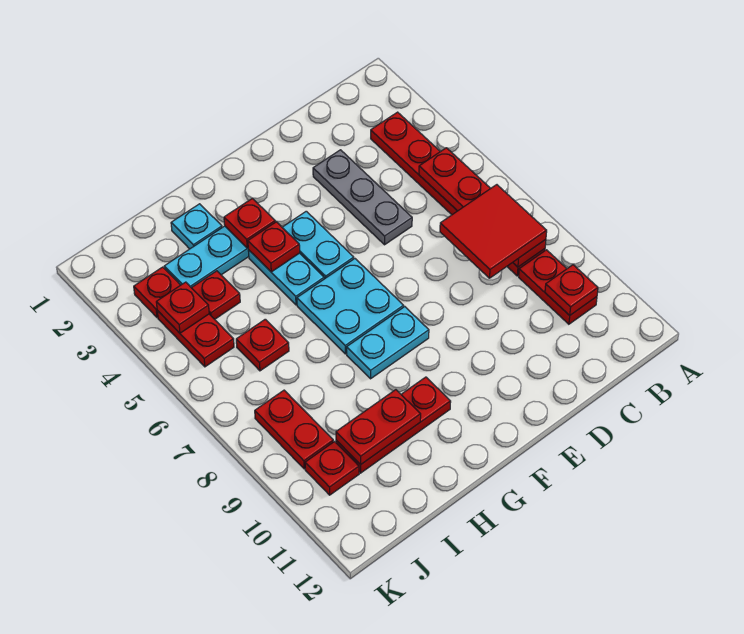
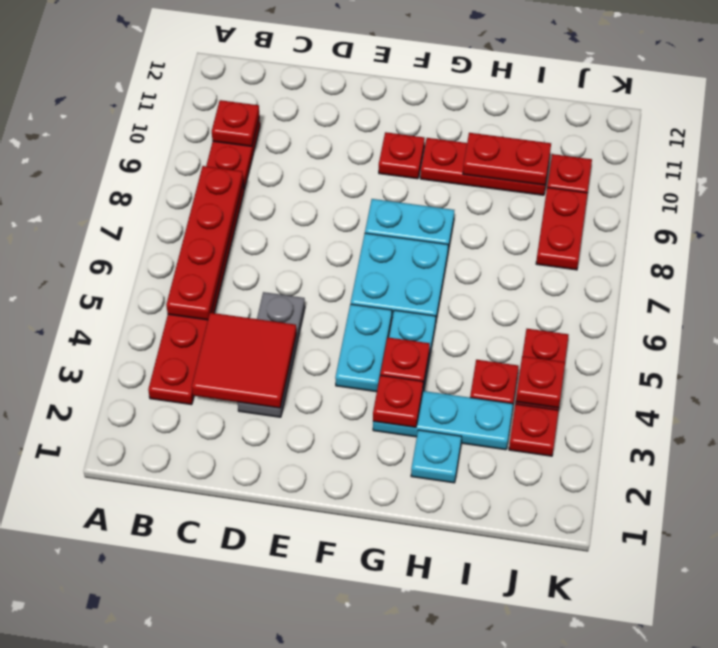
red tile B7:C8 level 3 -> red tile C3:D4 level 2
red plate I6 level 1 -> red plate F10 level 1

